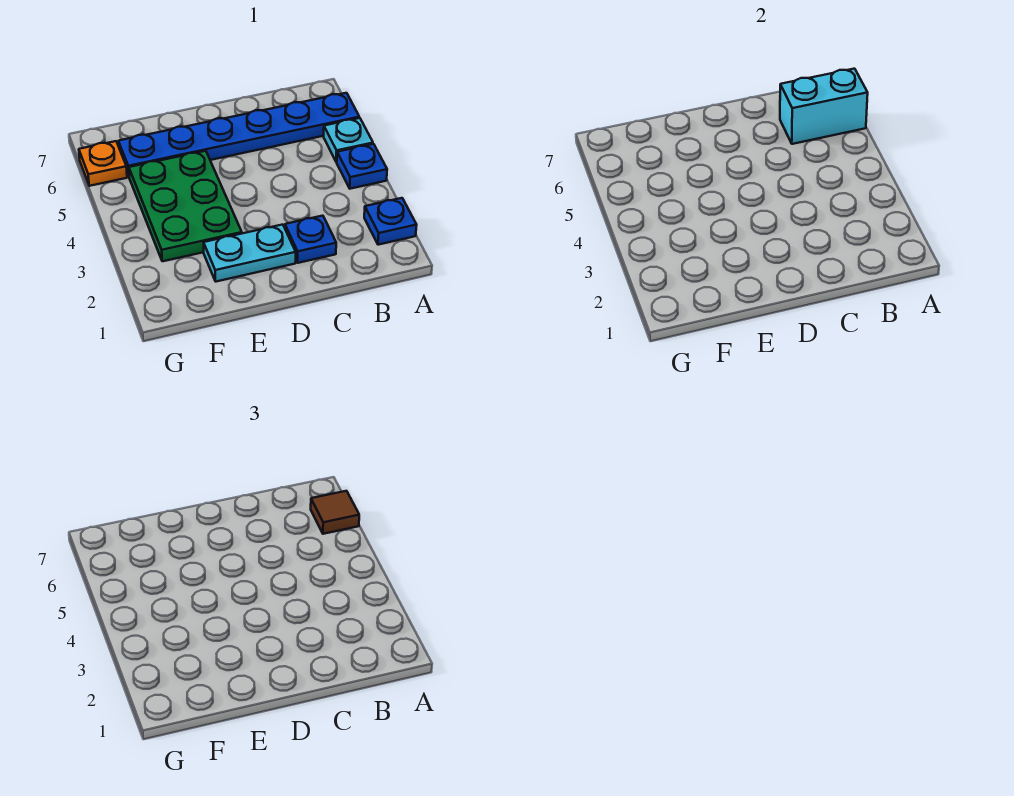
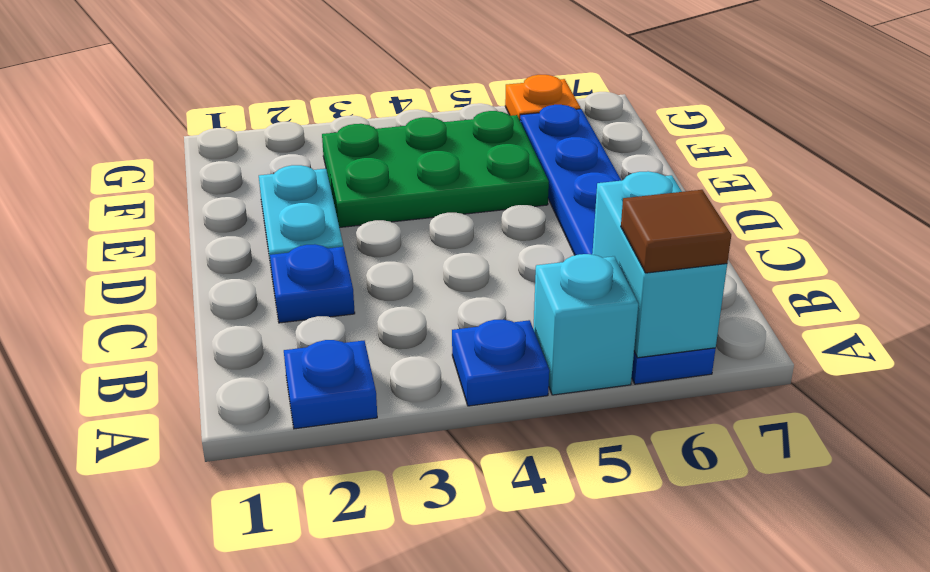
cyan plate A5 level 1 -> cyan brick A5 level 1

